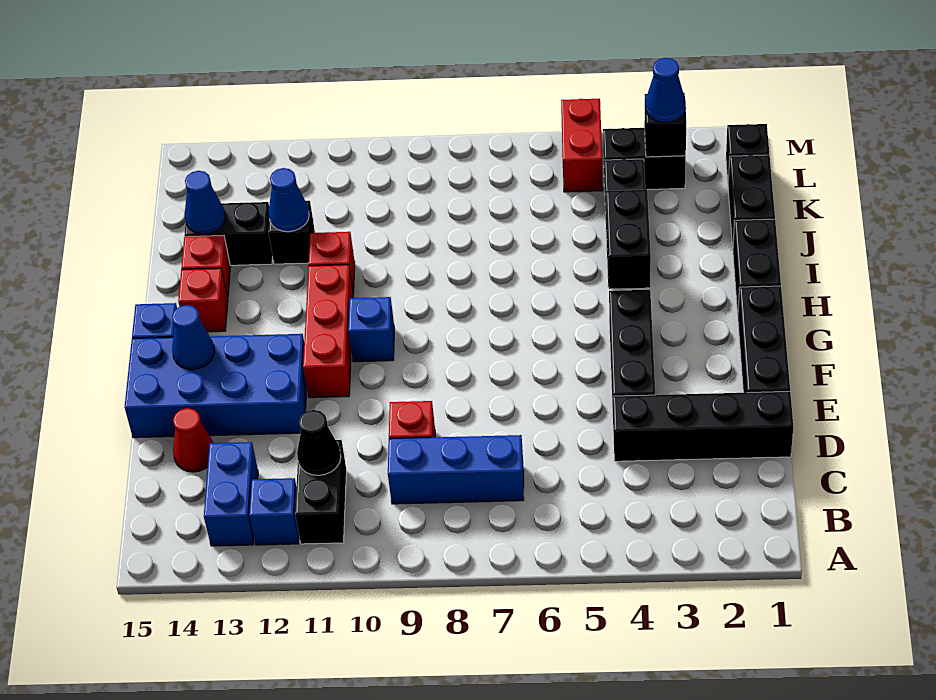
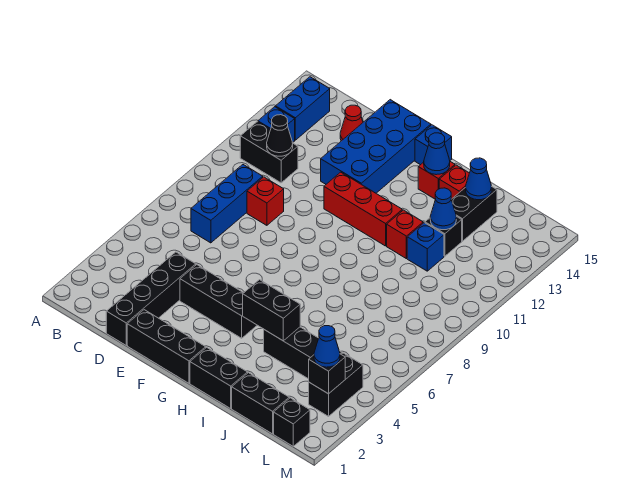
blue brick B13:C13 level 1 -> blue brick B13:B14 level 1
blue cone F14 level 2 -> blue cone H14 level 2
blue brick G10 level 1 -> blue brick J11 level 1
red brick L5:M5 level 1 -> none

